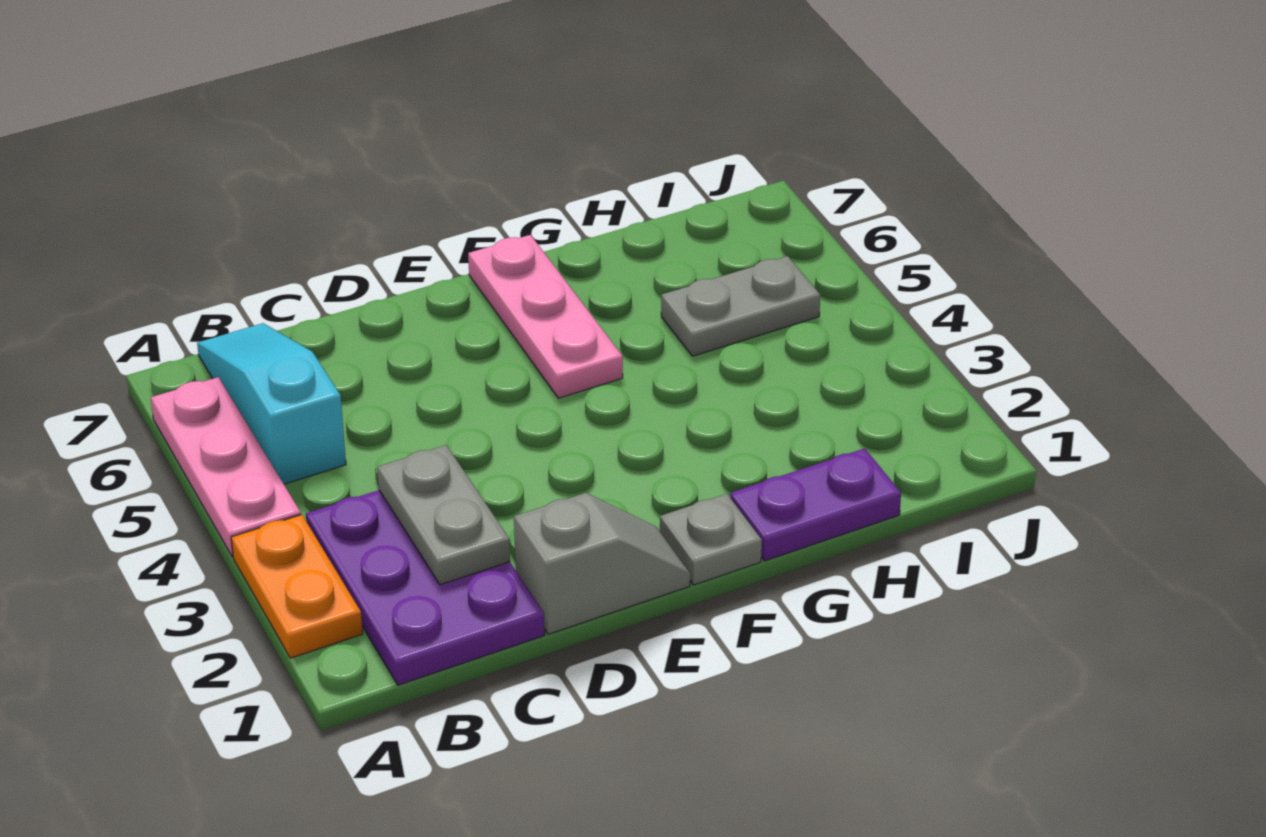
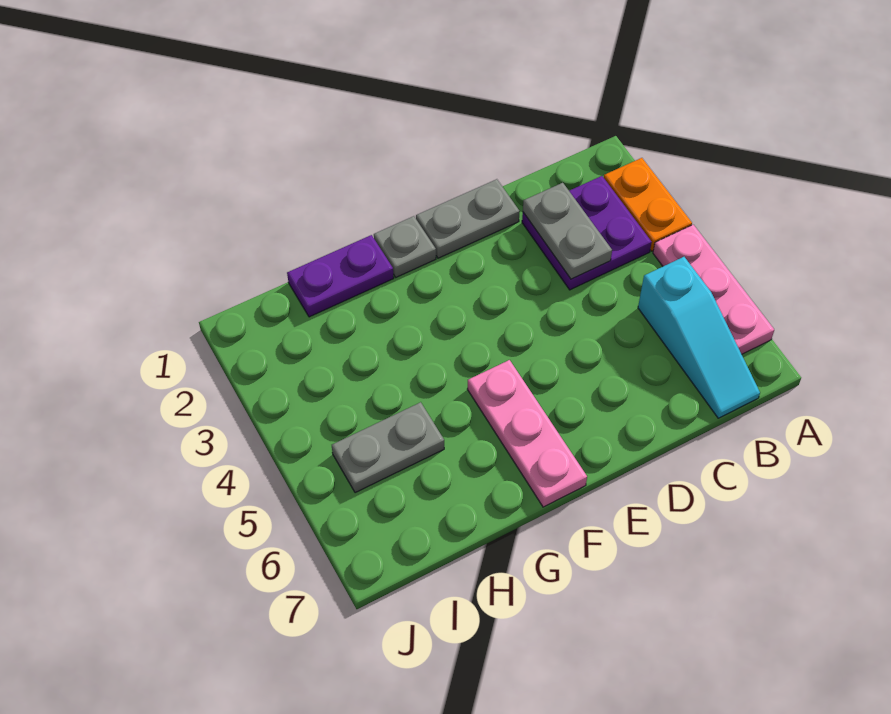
purple plate B1:C3 level 1 -> purple plate B2:C3 level 1
grey slope D1:E1 level 1 top D -> grey plate D1:E1 level 1

